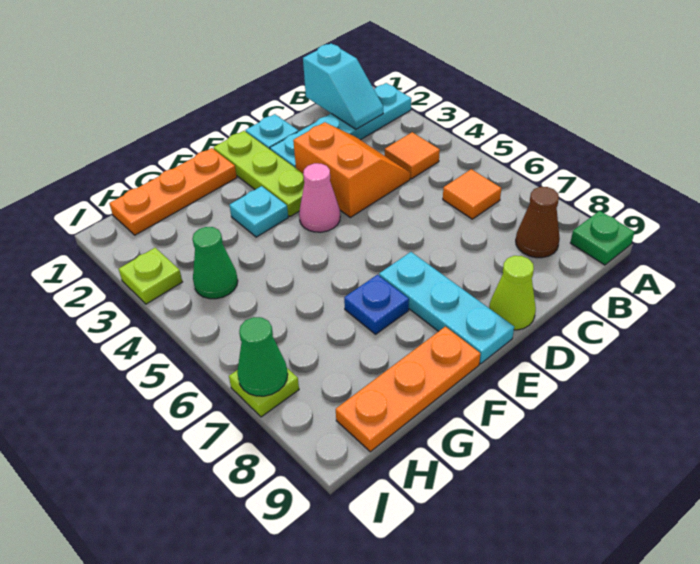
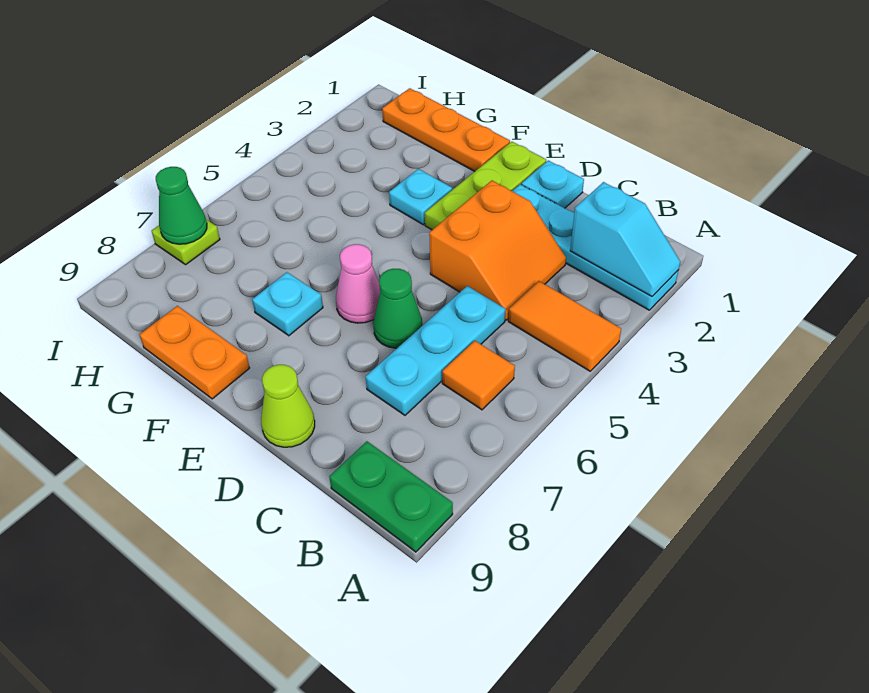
green plate A9 level 1 -> green plate A9:B9 level 1
cyan slope B1:B2 level 2 top 1 -> cyan slope A2:B2 level 2 top B
orange tile B4 level 1 -> orange tile A4:B4 level 1
brown cone B8 level 1 -> none
pink cone E4 level 1 -> pink cone E6 level 1
cyan plate E7:E9 level 1 -> cyan plate C5:C7 level 1
blue plate F7 level 1 -> cyan plate F7 level 1
orange plate F9:H9 level 1 -> orange plate F9:G9 level 1
green cone H4 level 1 -> green cone D6 level 1
lime plate I3 level 1 -> none

